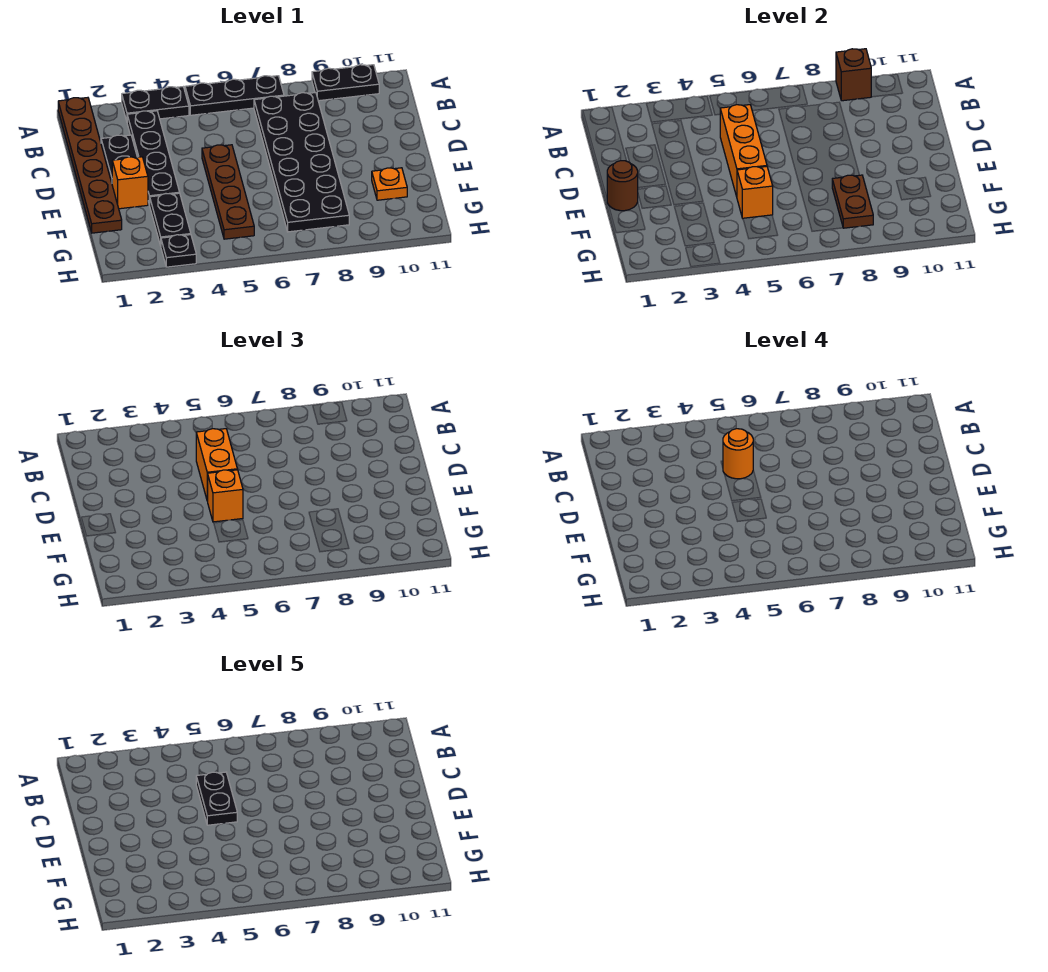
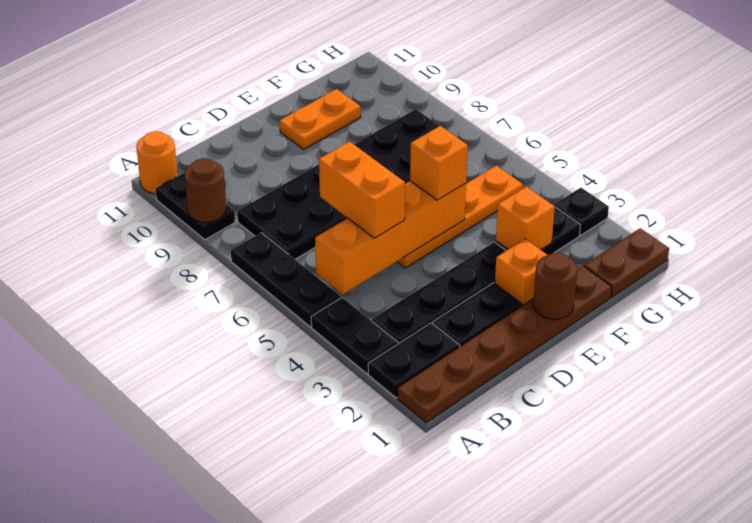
brown brick A9 level 2 -> brown round brick A9 level 2
orange brick C5:E5 level 2 -> orange brick B5:E5 level 2
orange brick C5:D5 level 3 -> orange brick C5:C6 level 3
orange round brick C5 level 4 -> orange round brick A11 level 1
black plate C5:D5 level 5 -> black plate A2:B2 level 1
brown plate D5:G5 level 1 -> orange plate D5:G5 level 1
orange brick F5 level 2 -> orange brick F3 level 2
brown plate F8:G8 level 2 -> brown plate G1:H1 level 1
orange plate F10 level 1 -> orange plate E10:F10 level 1

